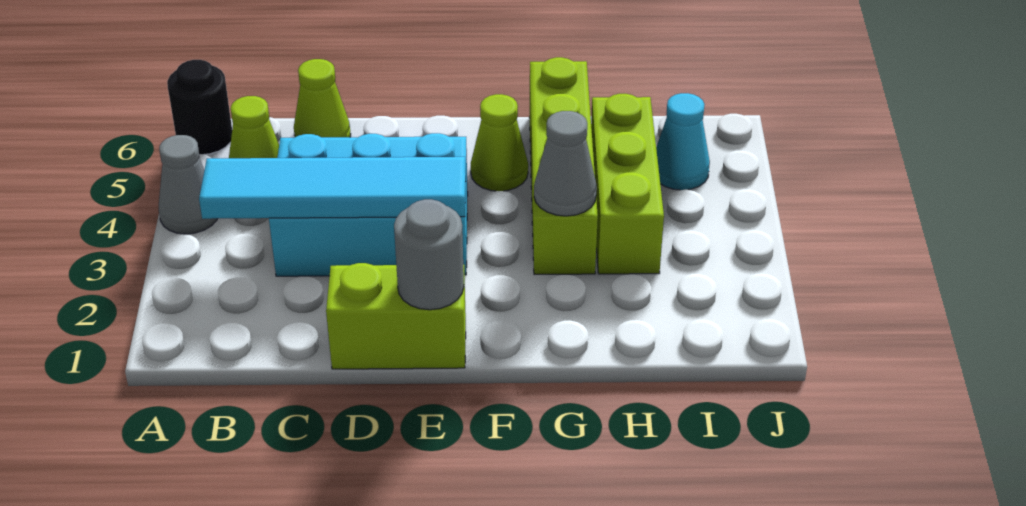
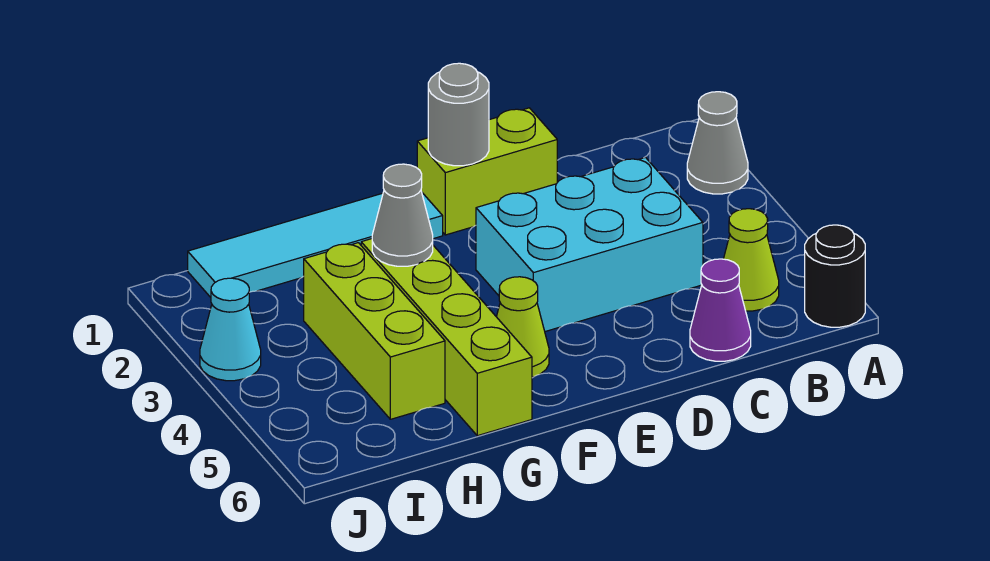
grey cone A4 level 1 -> grey cone A2 level 1
cyan tile B3:E3 level 2 -> cyan tile F1:I1 level 1
lime cone C6 level 1 -> purple cone C6 level 1
cyan cone I5 level 1 -> cyan cone J3 level 1

